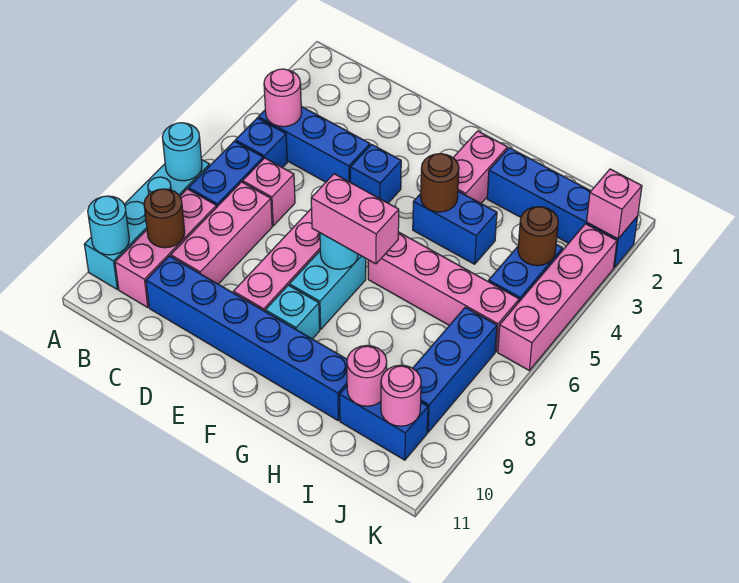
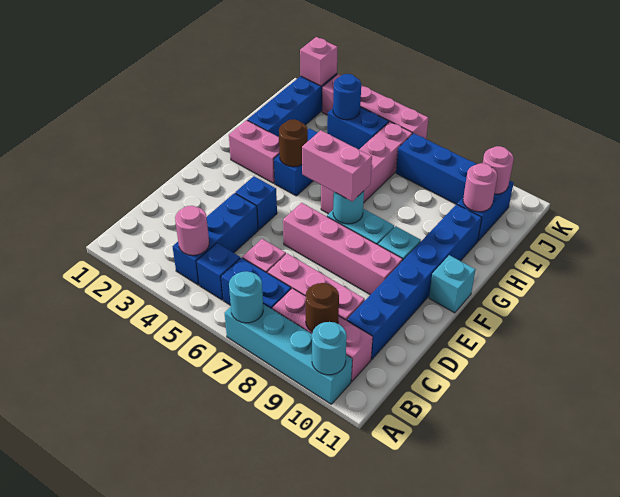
pink brick F7:G7 level 3 -> pink brick F6:F7 level 3
none -> cyan brick F11 level 1
brown round brick J4 level 2 -> blue round brick J4 level 2

